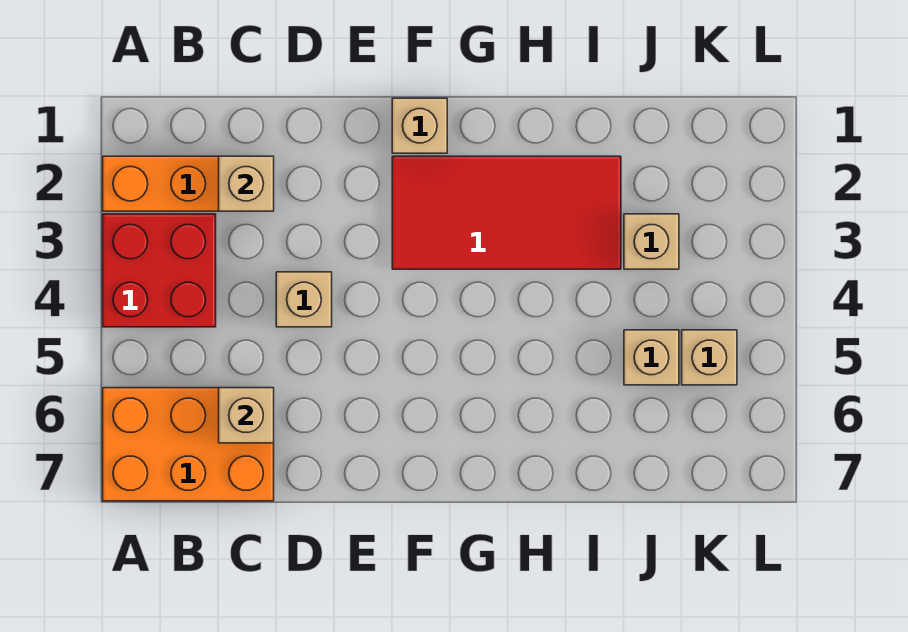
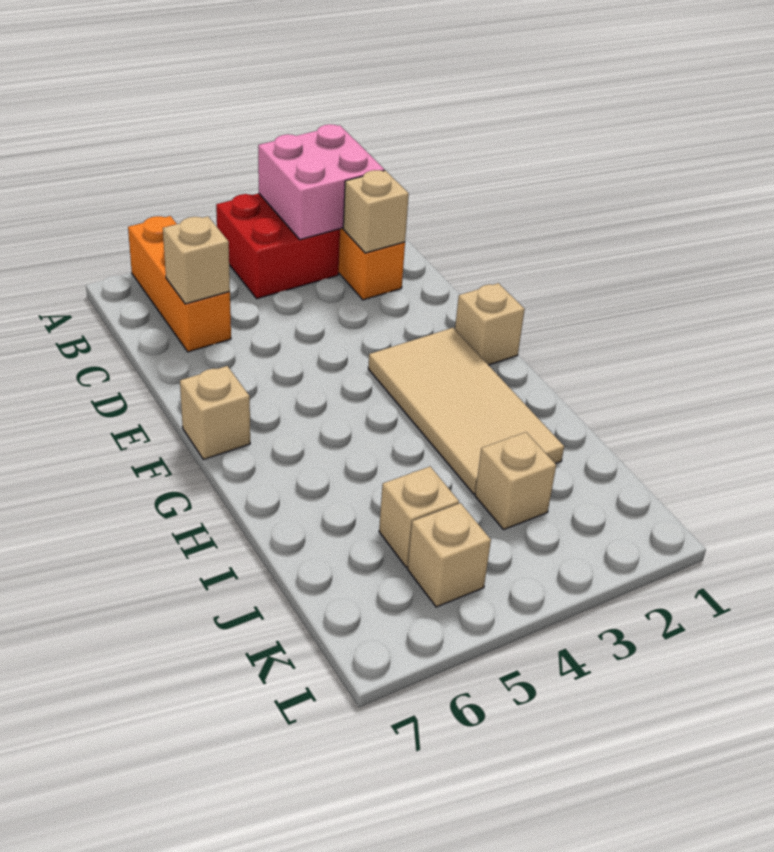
none -> pink brick A2:B3 level 2
orange brick A6:C7 level 1 -> orange brick A6:C6 level 1
tan brick D4 level 1 -> tan brick F7 level 1
red tile F2:I3 level 1 -> tan tile F2:I3 level 1

